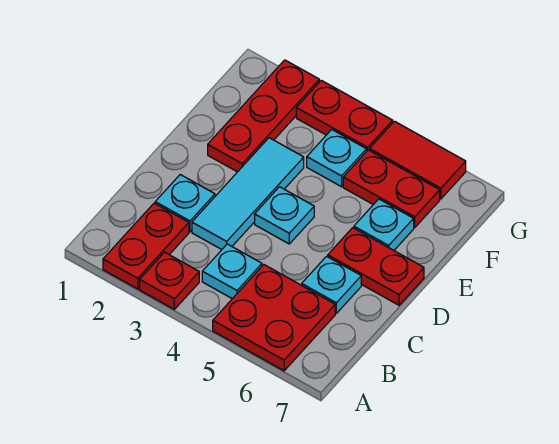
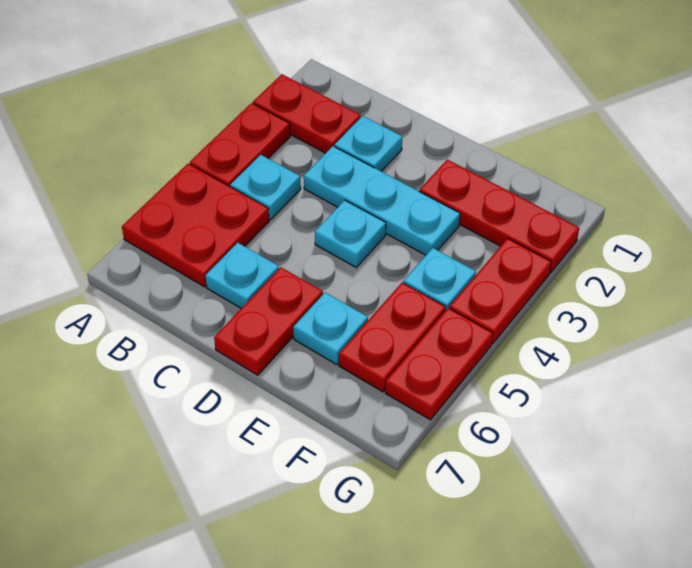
red plate A3 level 1 -> red plate A3:A4 level 1
cyan tile C3:E3 level 1 -> cyan plate C3:E3 level 1
red tile G5:G6 level 1 -> red plate G5:G6 level 1

